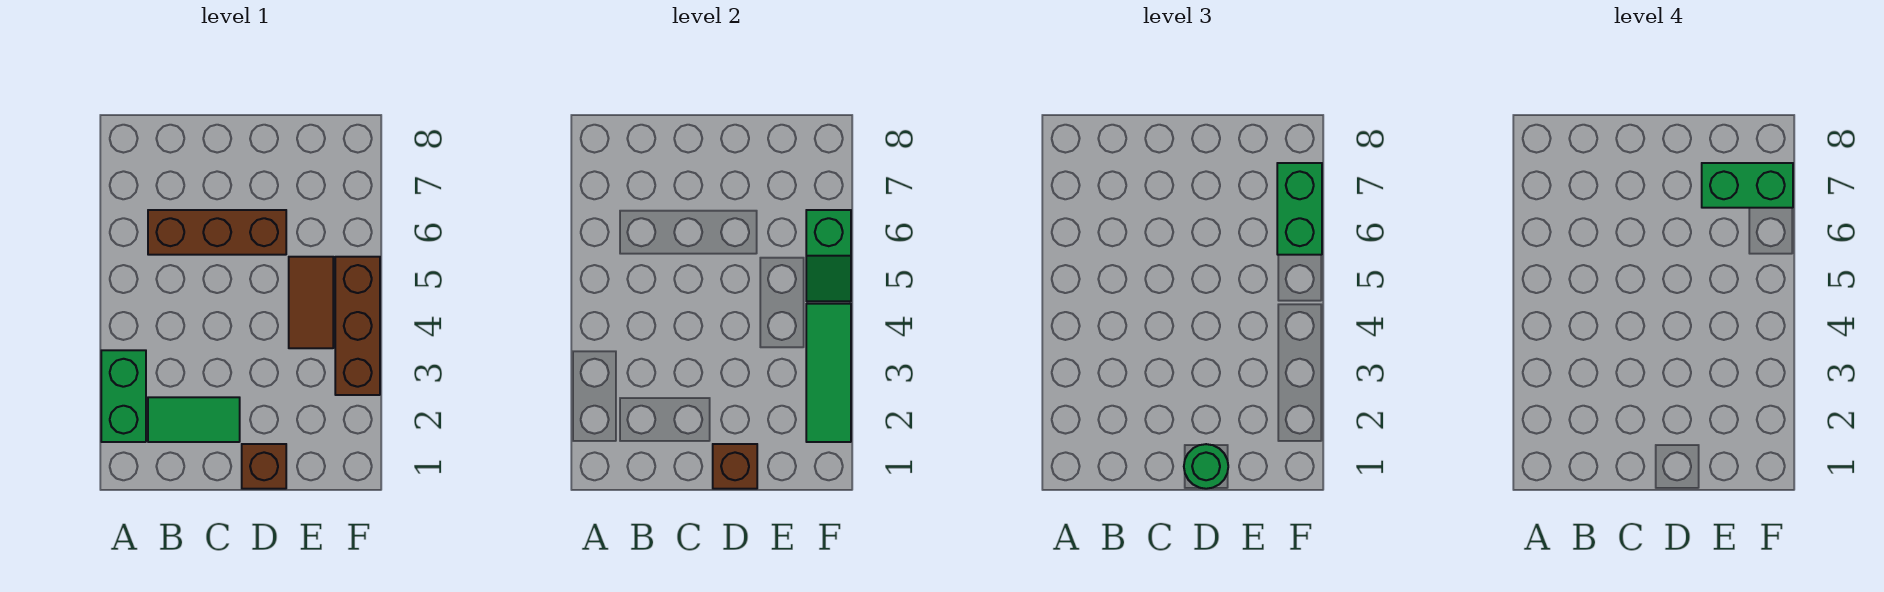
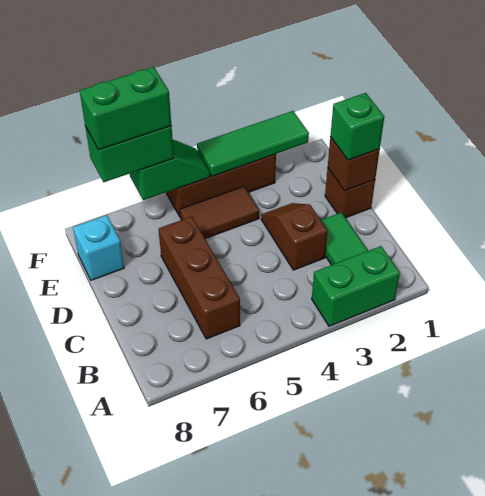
none -> brown slope C3:D3 level 1 top C
green round brick D1 level 3 -> green brick D1 level 3
green brick E7:F7 level 4 -> green brick F6:F7 level 4
none -> cyan brick E8 level 1

